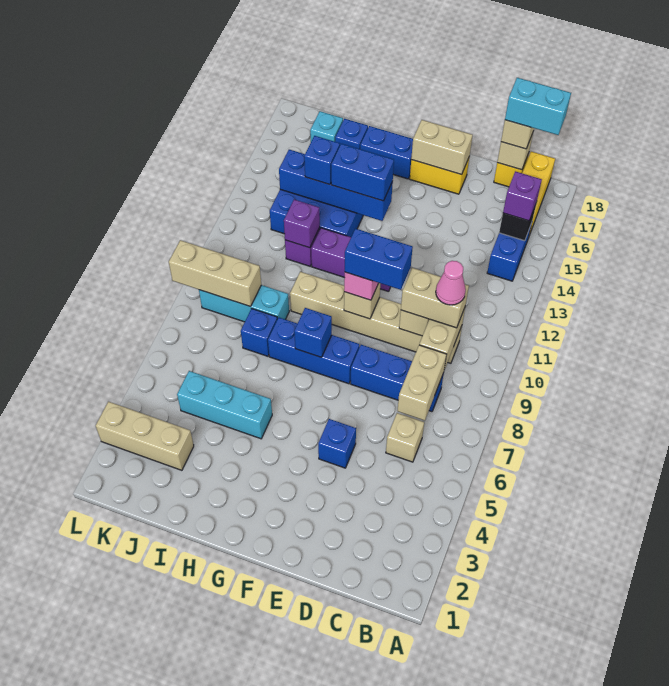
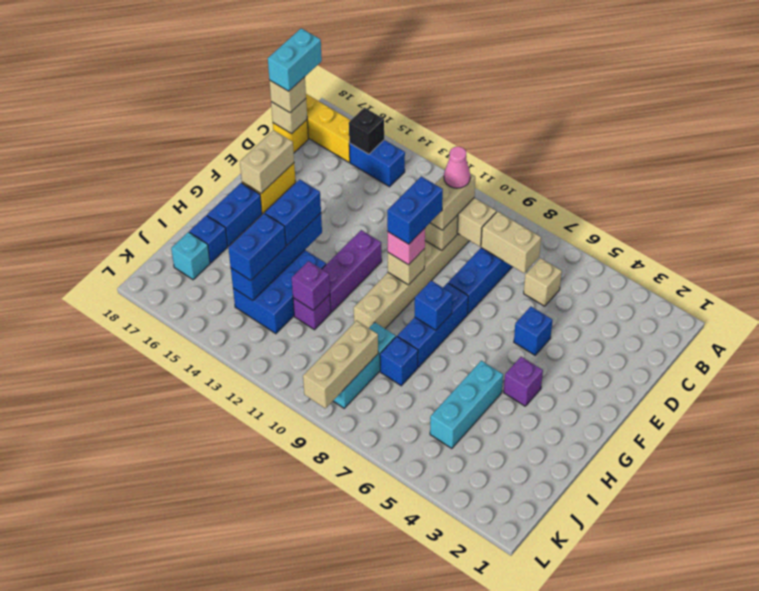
purple brick B15 level 3 -> purple brick G4 level 1
blue brick I14 level 3 -> blue brick I14:J14 level 3
tan brick J3:L3 level 1 -> none

